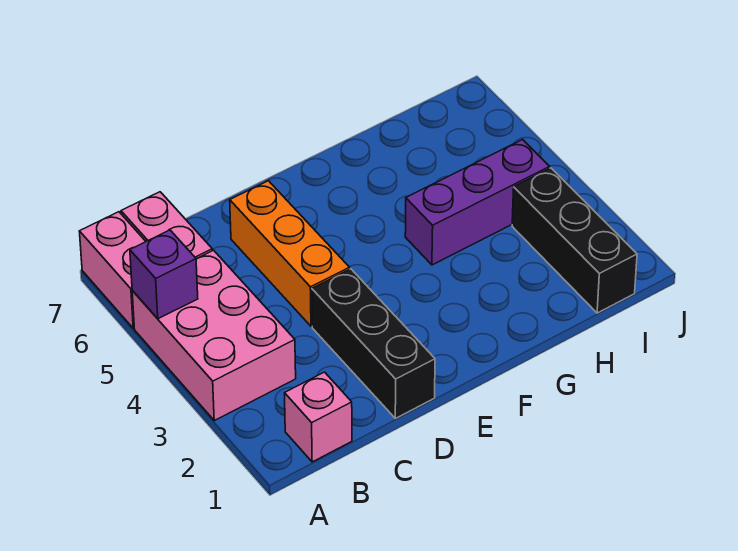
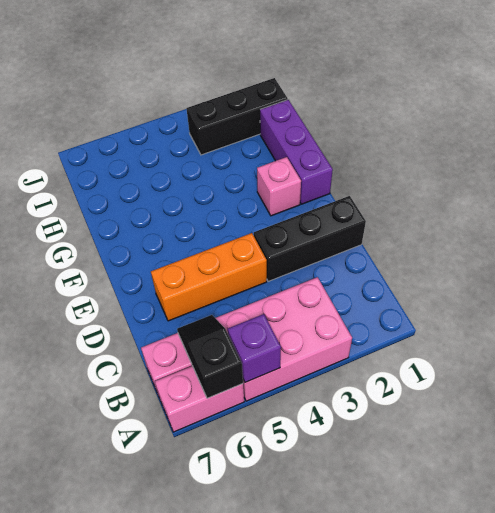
none -> black slope A6:B6 level 2 top A
pink brick B1 level 1 -> pink brick F2 level 1
purple brick G4:I4 level 1 -> purple brick F1:H1 level 1

